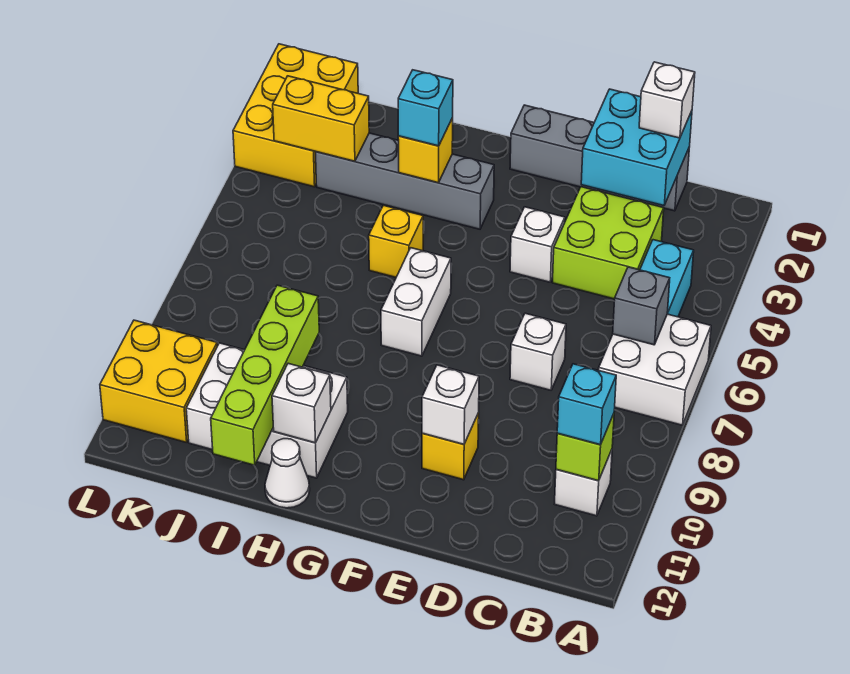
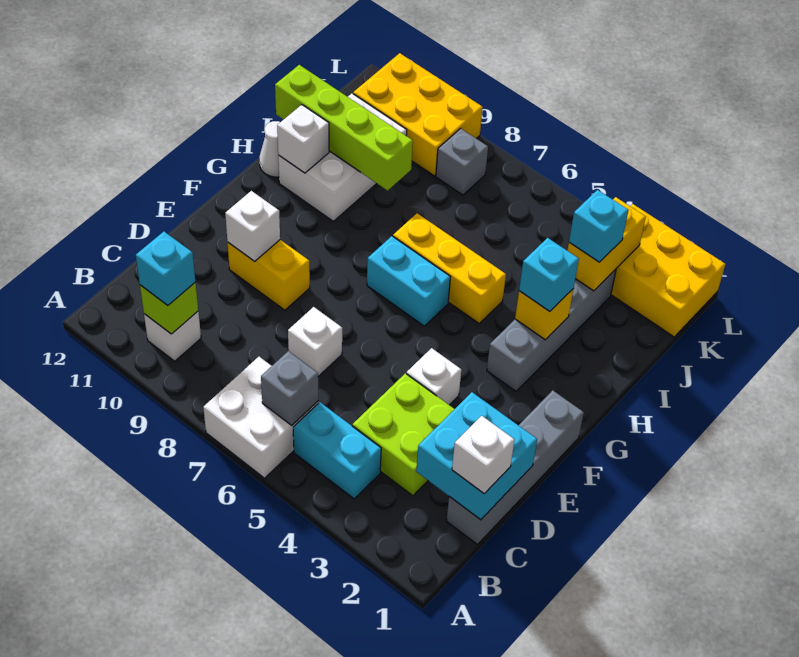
yellow brick E10 level 1 -> yellow brick E9:E10 level 1
white brick G6:G7 level 1 -> cyan brick G6:G7 level 1
yellow brick H5 level 1 -> yellow brick H5:H7 level 1
none -> cyan brick J3 level 3
none -> grey brick K8 level 1
yellow brick K10:L11 level 1 -> yellow brick K9:L11 level 1

